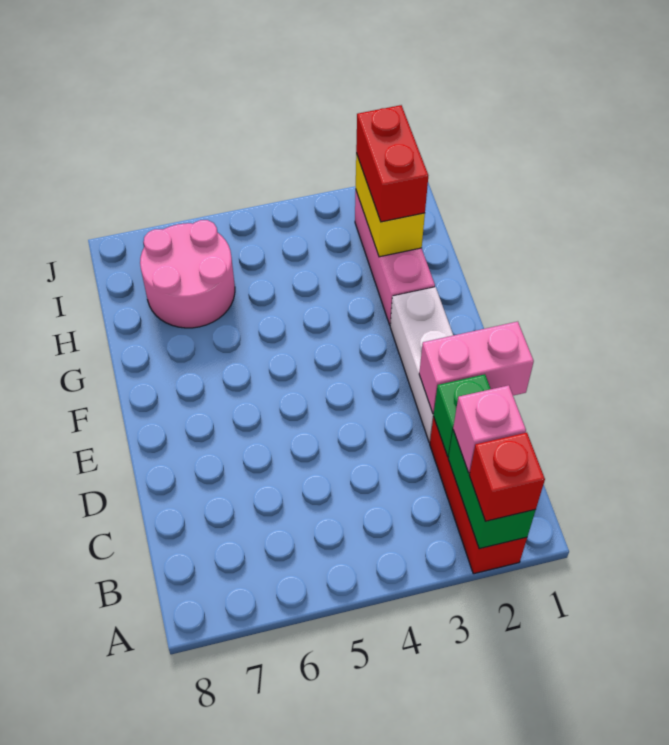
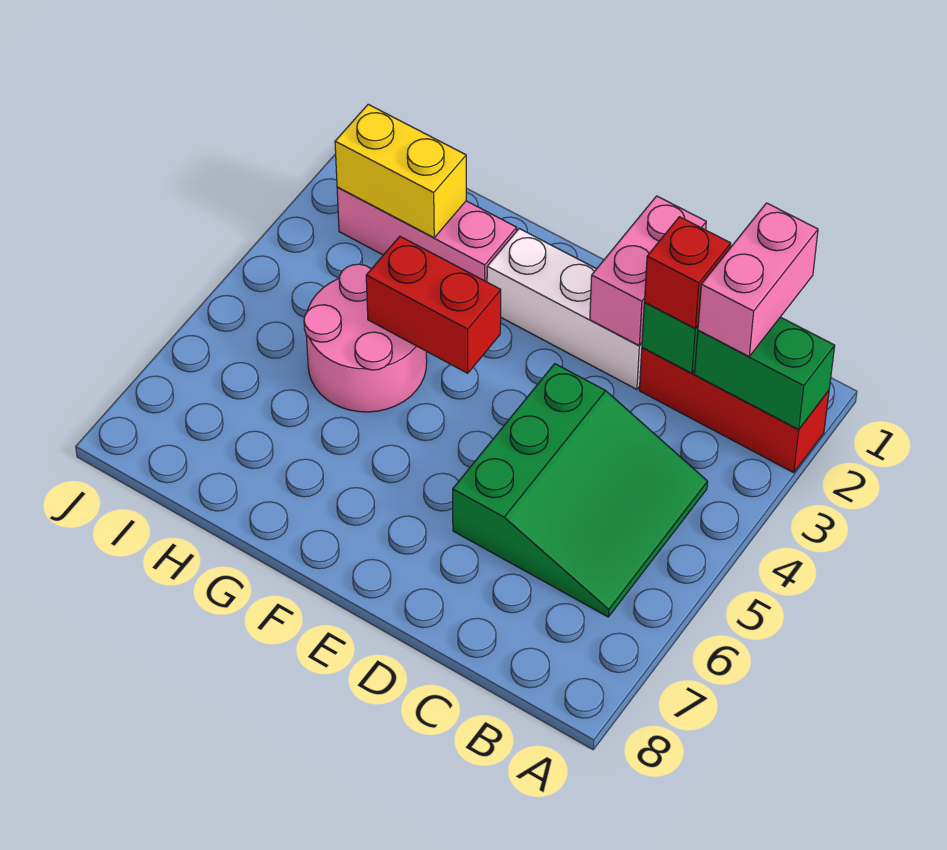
red brick A2 level 3 -> red brick C2 level 3
pink brick B2 level 3 -> pink brick B1:B2 level 3
none -> green slope B4:D6 level 1 top D
red brick H2:I2 level 3 -> red brick F4:G4 level 2
pink round brick H6:I7 level 1 -> pink round brick G4:H5 level 1

